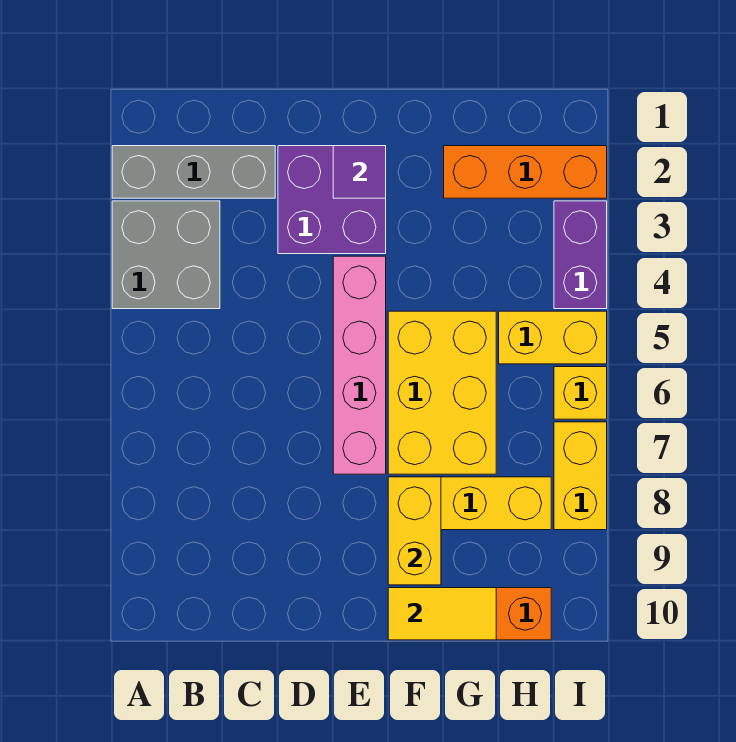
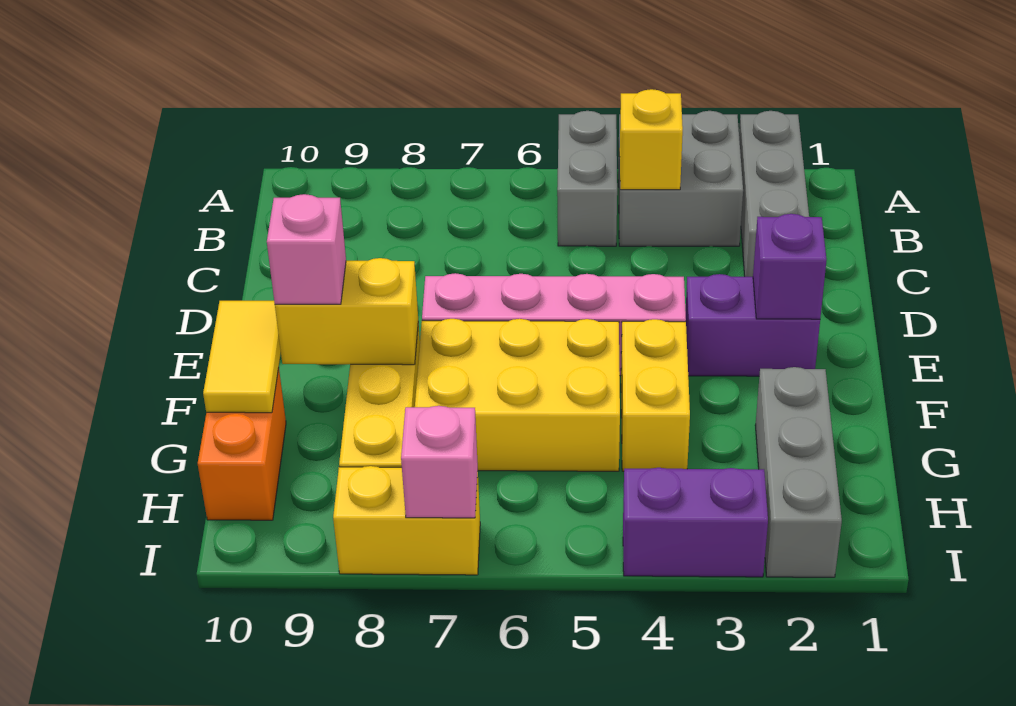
none -> grey brick A5:B5 level 1
purple brick D2:E3 level 1 -> purple brick E2:E3 level 1
purple tile E2 level 2 -> purple brick E2 level 2
none -> pink brick F9 level 3
orange brick G2:I2 level 1 -> grey brick G2:I2 level 1
yellow brick H5:I5 level 1 -> yellow brick F4:G4 level 1
yellow brick I6 level 1 -> yellow brick B4 level 2
none -> pink brick I7 level 2

